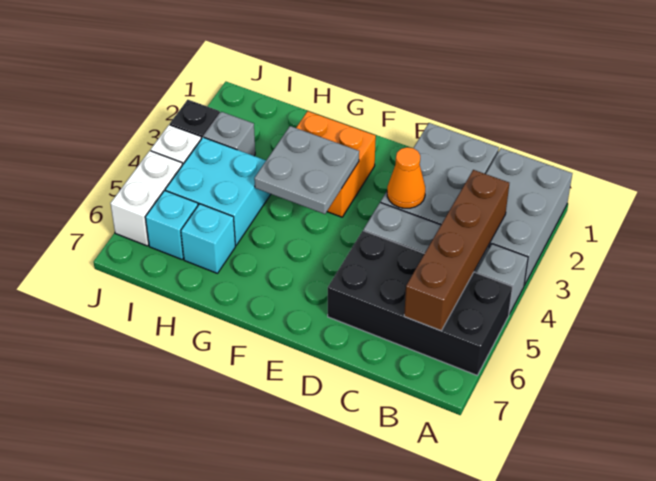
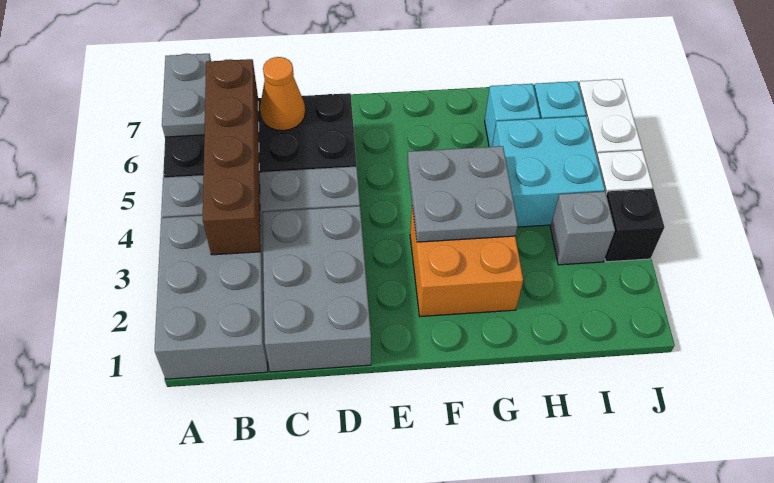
none -> grey plate A6:A7 level 2
orange cone D3 level 2 -> orange cone C6 level 2

